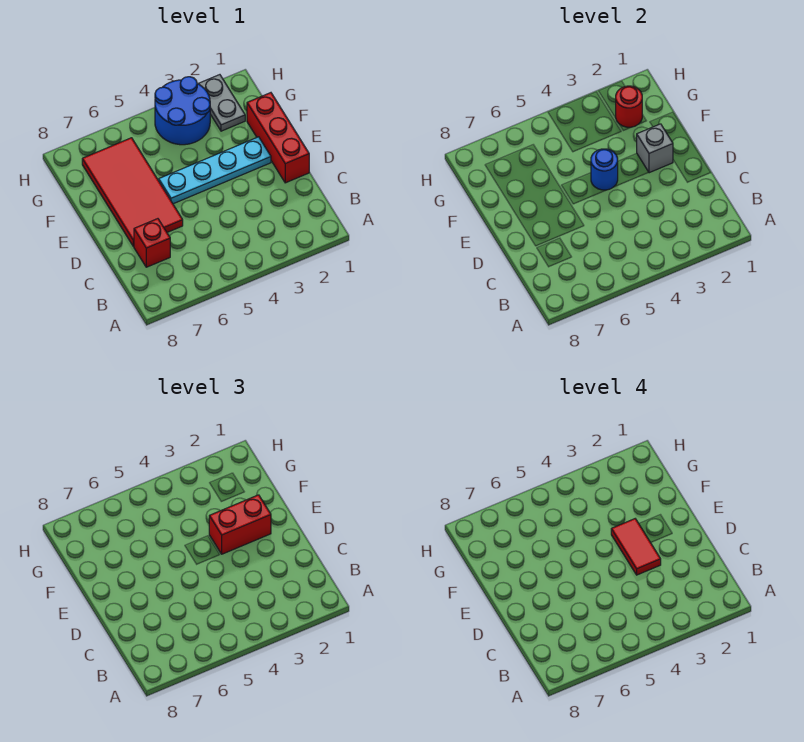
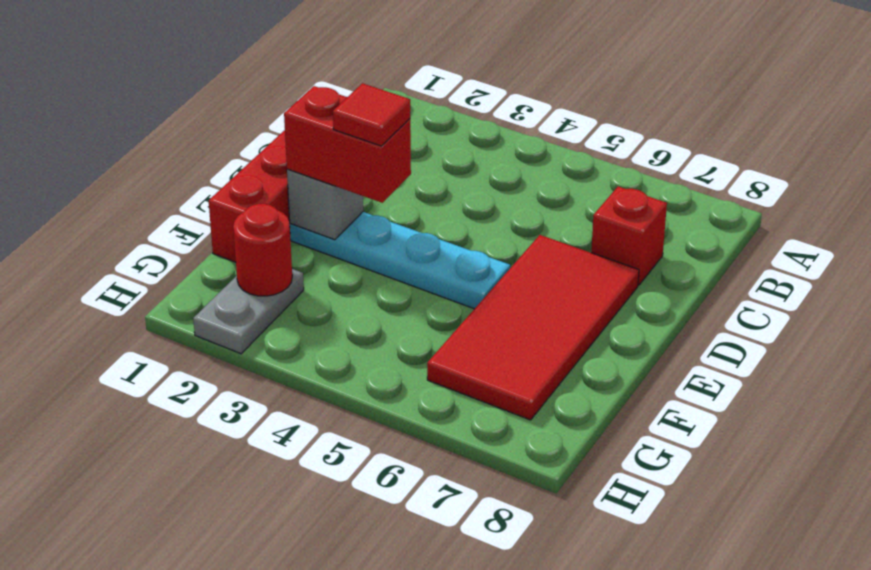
red tile D3:E3 level 4 -> red tile E3 level 4
blue round brick E4 level 2 -> none
blue round brick G3:H4 level 1 -> none

